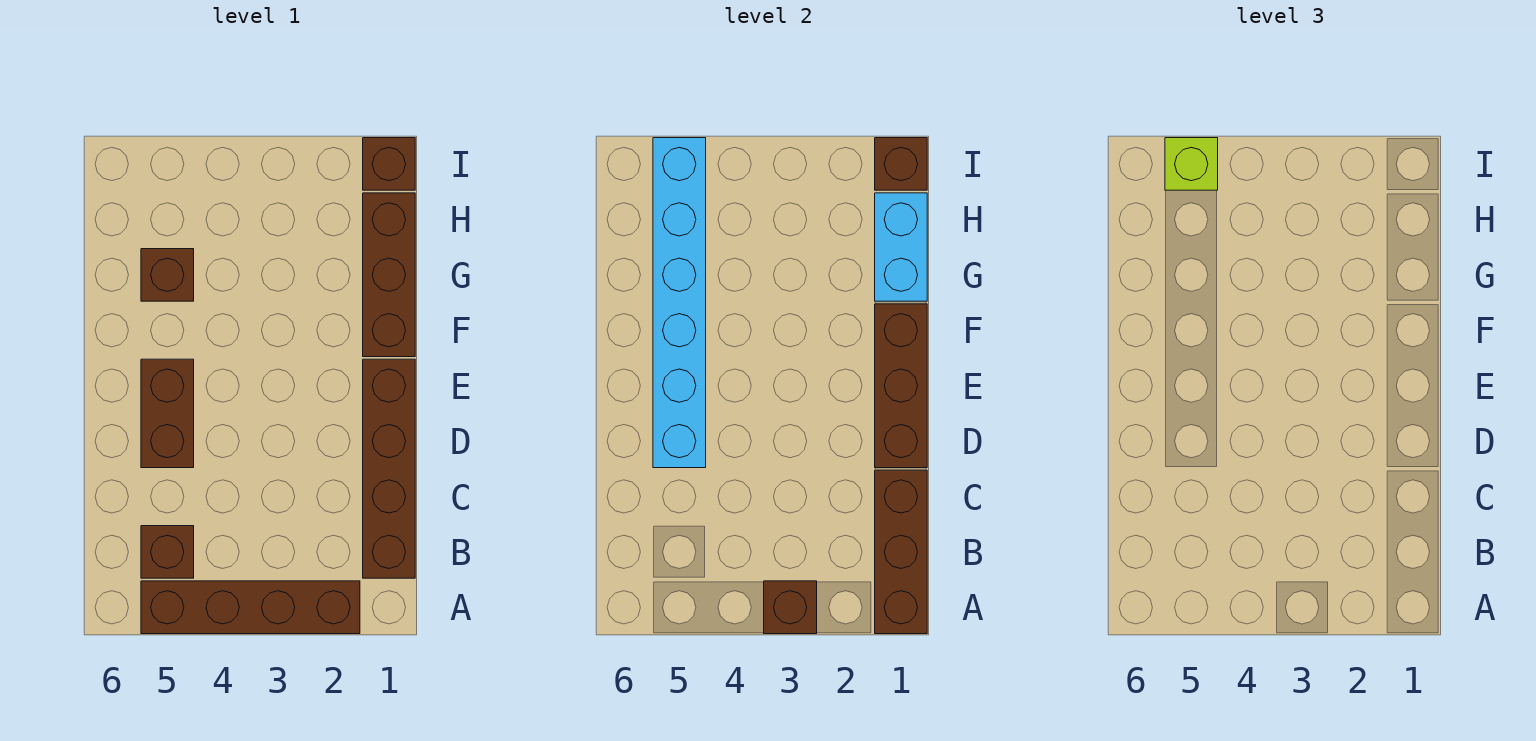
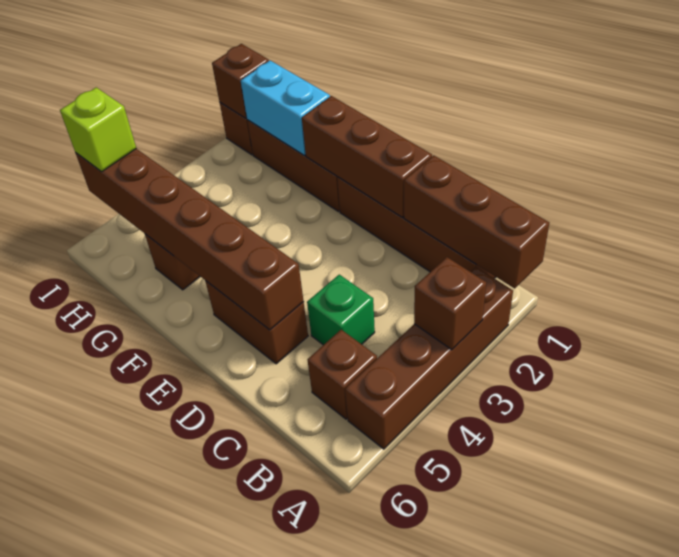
none -> green brick C4 level 1
cyan brick D5:I5 level 2 -> brown brick D5:I5 level 2

